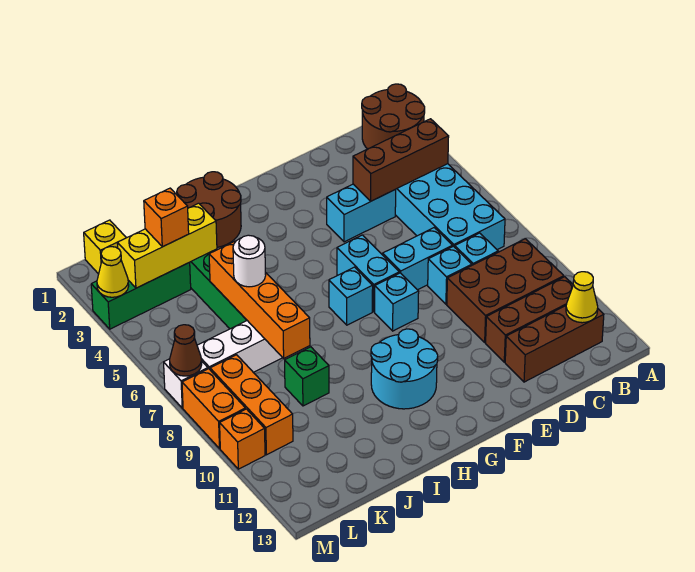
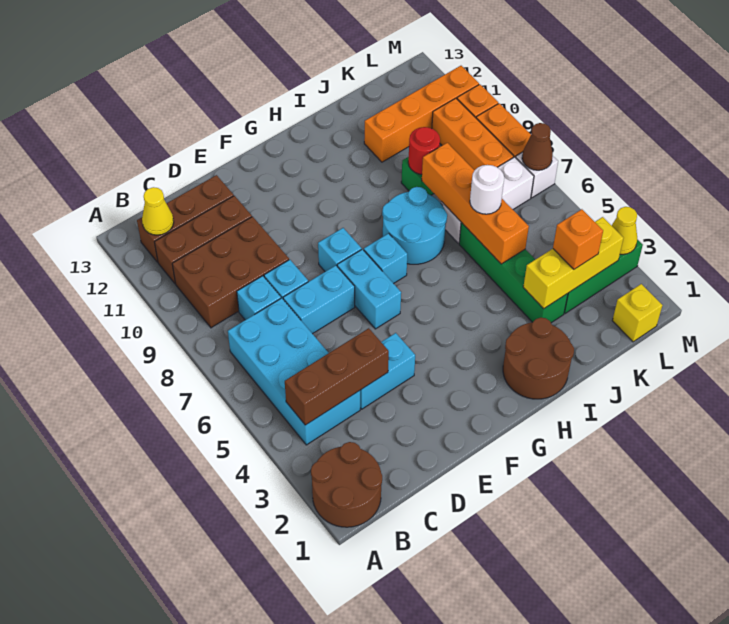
cyan round brick G10:H11 level 1 -> cyan round brick H7:I8 level 1
none -> red round brick J9 level 2
none -> orange brick J11:M11 level 1

